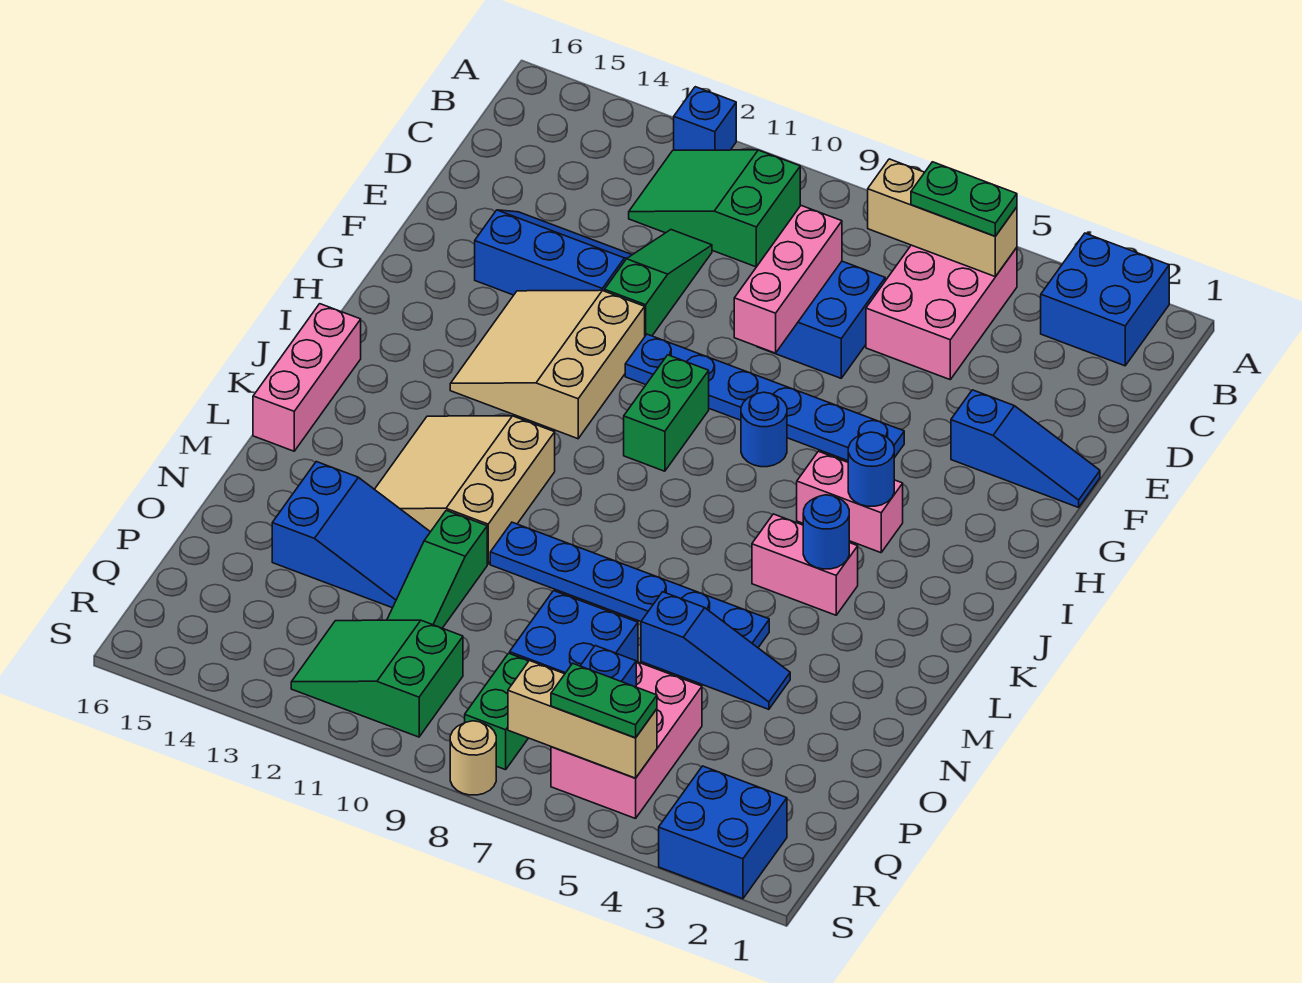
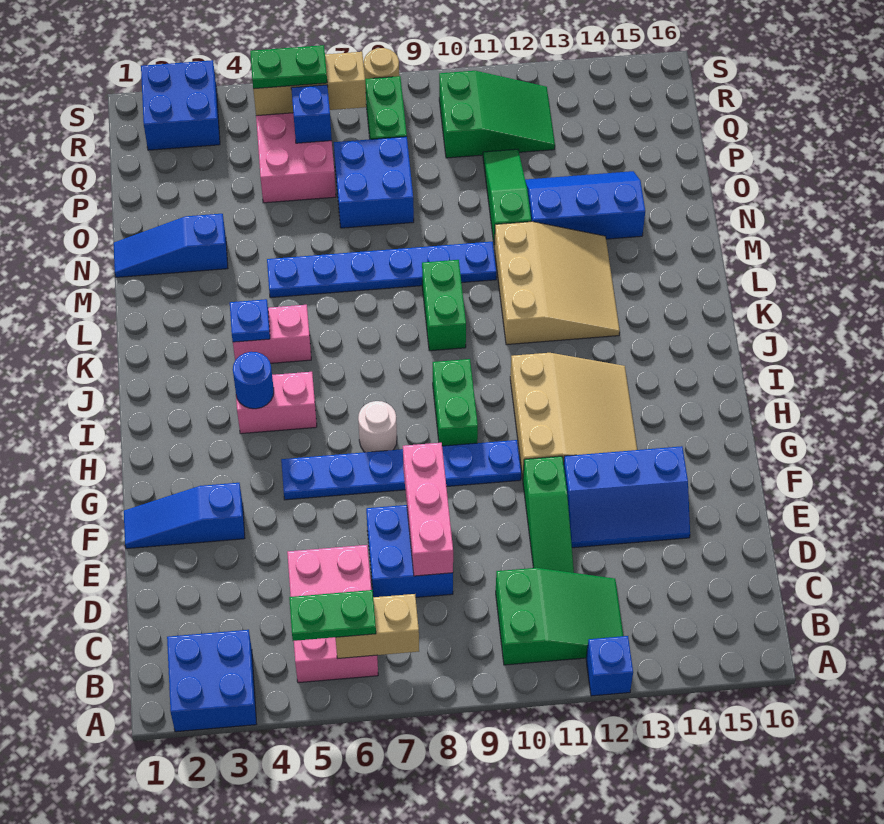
tan brick B5:B7 level 2 -> tan brick B6:B7 level 2
blue round brick H7 level 1 -> white round brick H7 level 1
pink brick J16:L16 level 1 -> none
blue round brick K4 level 2 -> blue plate K4 level 2
none -> green brick K9:L9 level 1
blue slope N4:N6 level 1 top 6 -> blue slope N1:N3 level 1 top 3
blue slope N12:O14 level 1 top 14 -> blue slope N12:O14 level 1 top N

